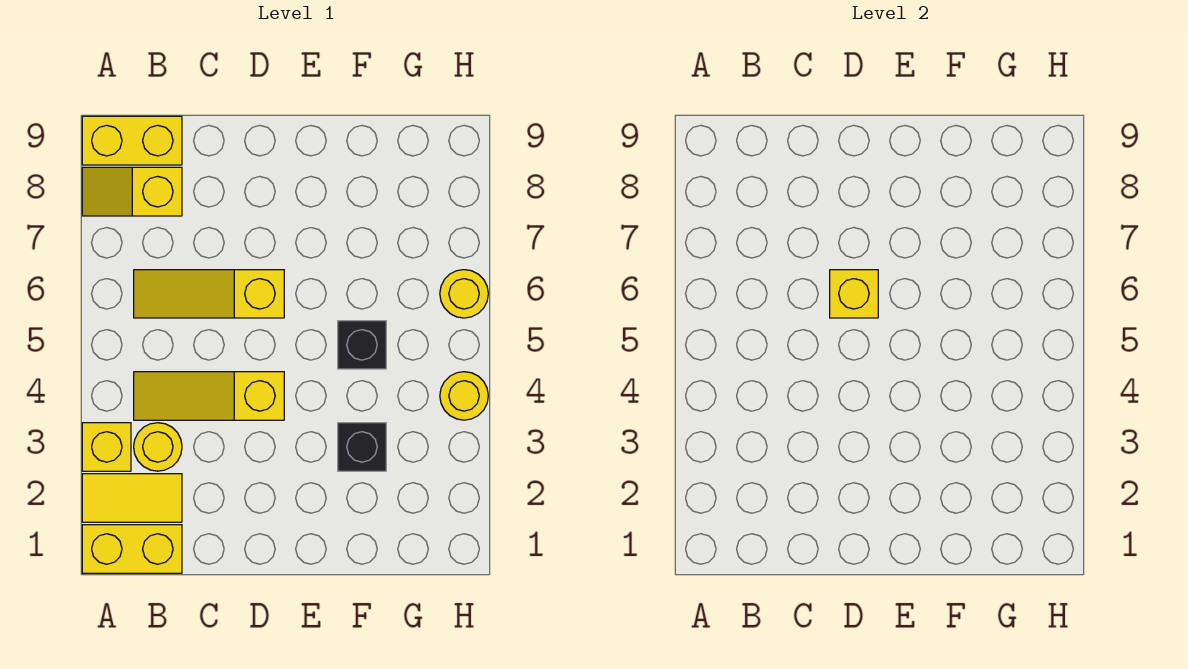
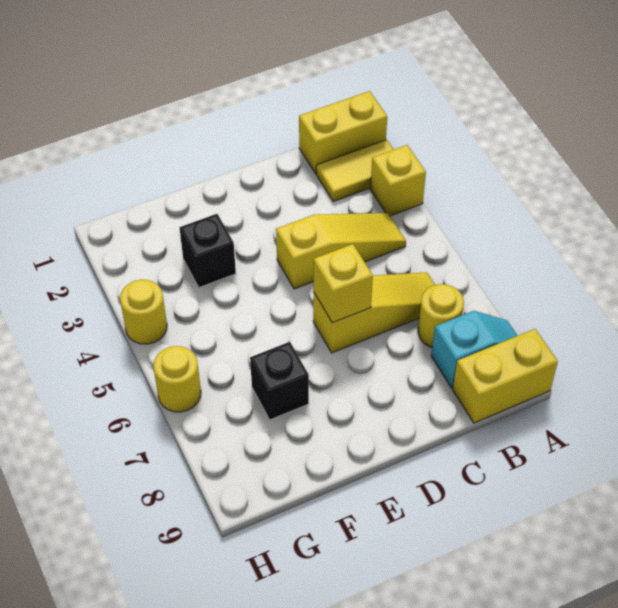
yellow slope A8:B8 level 1 top B -> cyan slope A8:B8 level 1 top B
yellow round brick B3 level 1 -> yellow round brick B7 level 1
black brick F5 level 1 -> black brick F7 level 1

